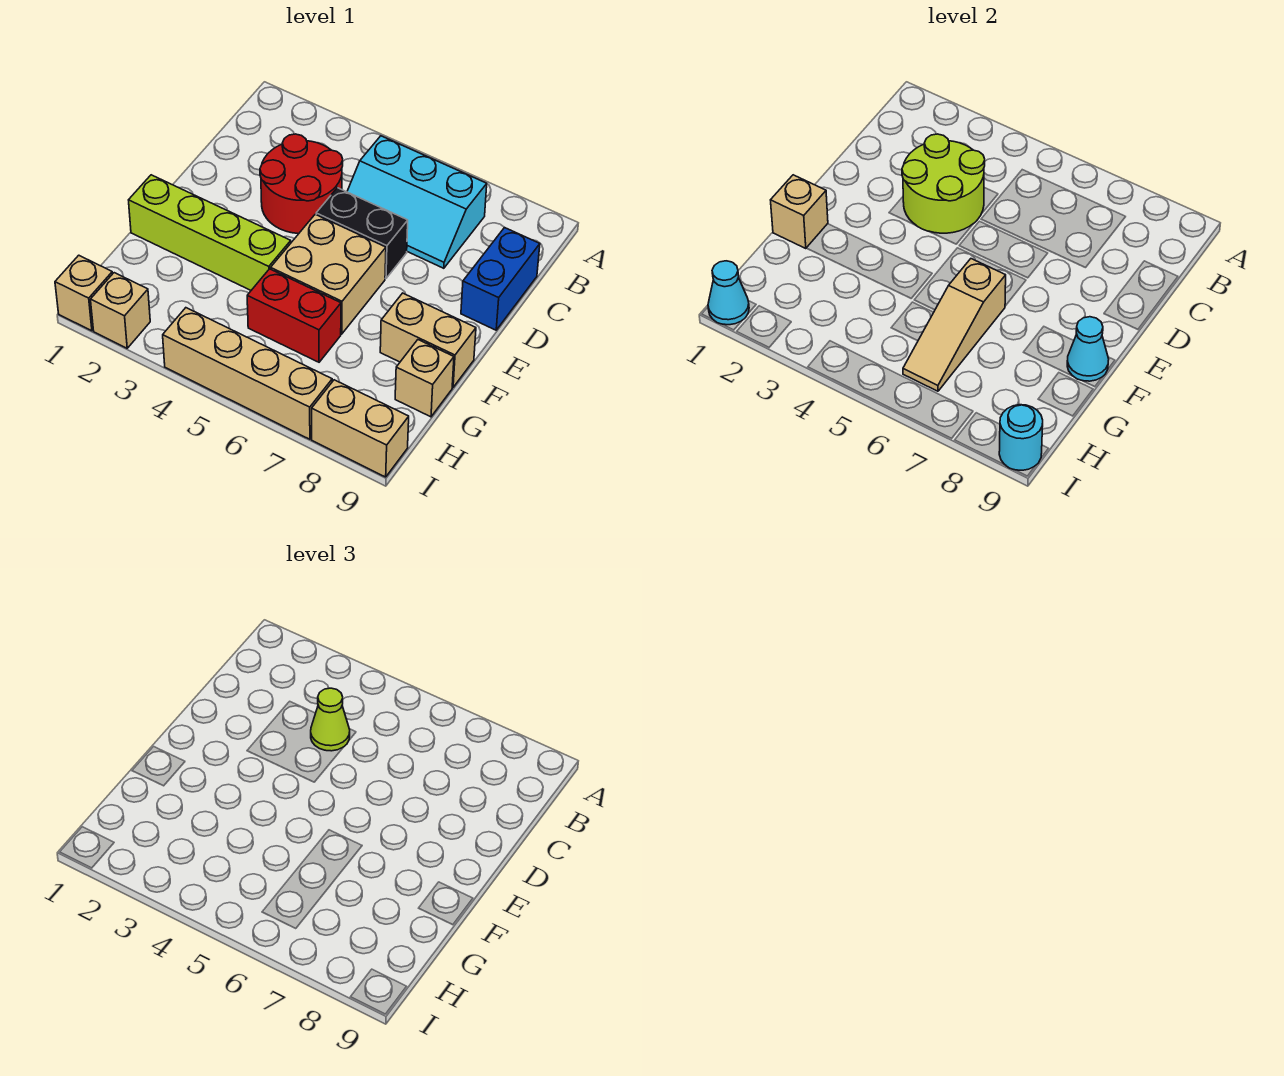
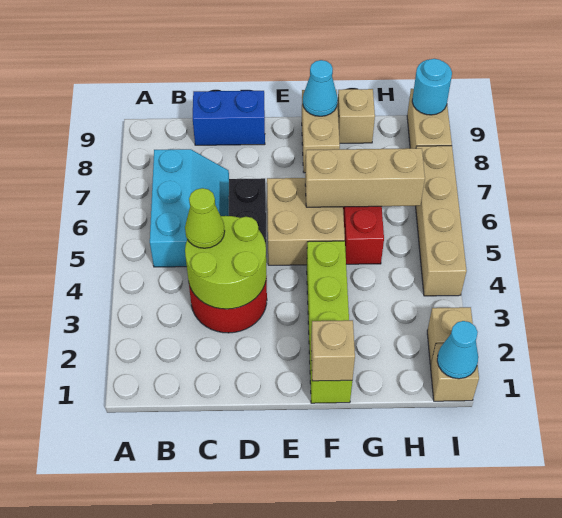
tan slope F6:H6 level 2 top F -> tan brick F6:H6 level 2

